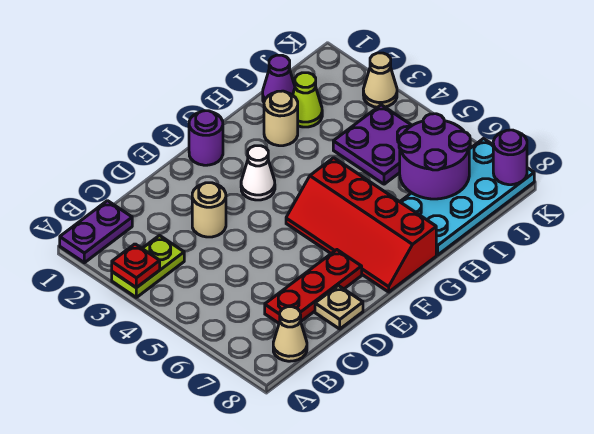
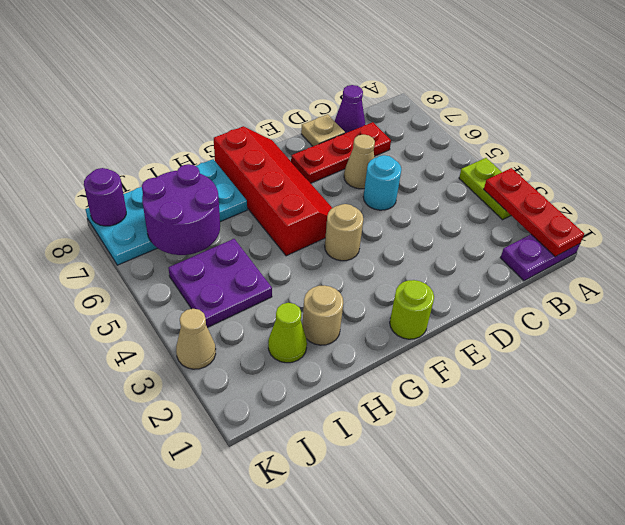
lime plate A3:B3 level 1 -> lime plate A3:A4 level 1
red plate A3 level 2 -> red plate A1:A3 level 2
tan cone B8 level 1 -> tan cone D6 level 1
tan round brick D3 level 1 -> tan round brick F4 level 1
none -> cyan round brick D5 level 1
purple round brick F1 level 1 -> lime round brick F1 level 1
white cone F3 level 1 -> none
purple cone I1 level 1 -> purple cone C8 level 1

